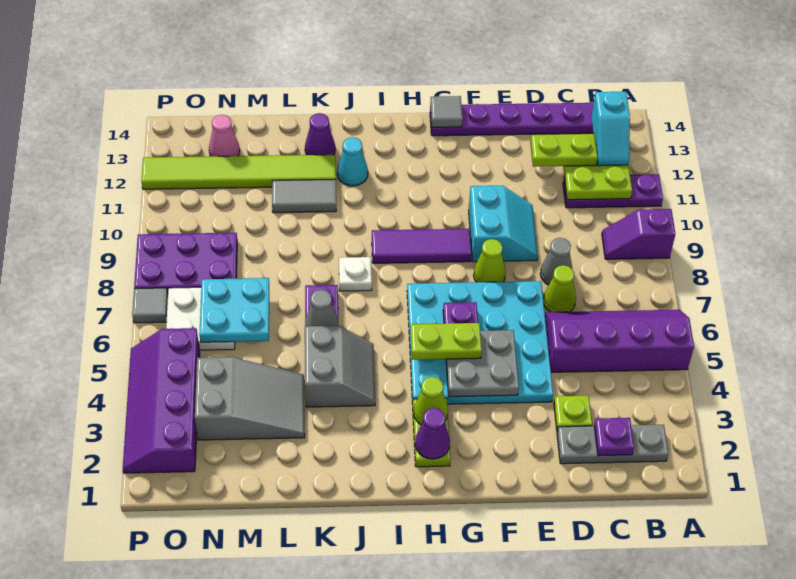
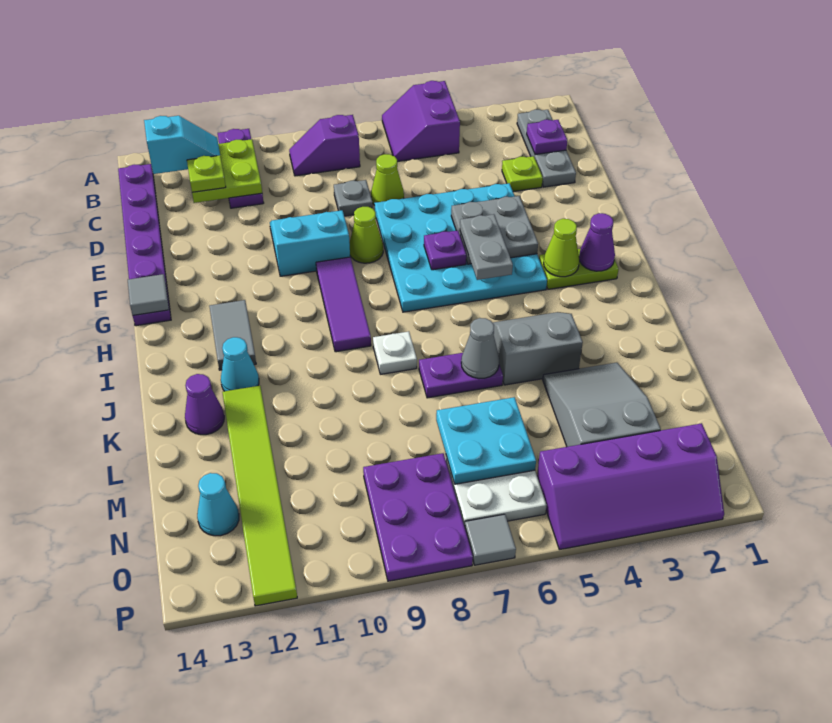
purple slope A5:D6 level 1 top 5 -> purple slope A5:B6 level 1 top 5
purple slope A9:B9 level 1 top A -> purple slope B8:B9 level 1 top 8
lime plate C12:D12 level 3 -> lime plate C12 level 3
grey cone D8 level 1 -> grey plate D8 level 1
lime plate G5:H5 level 3 -> grey plate G5:H5 level 3
grey tile K11:L11 level 1 -> grey tile H12:I12 level 1
pink cone N13 level 1 -> cyan cone N13 level 1

